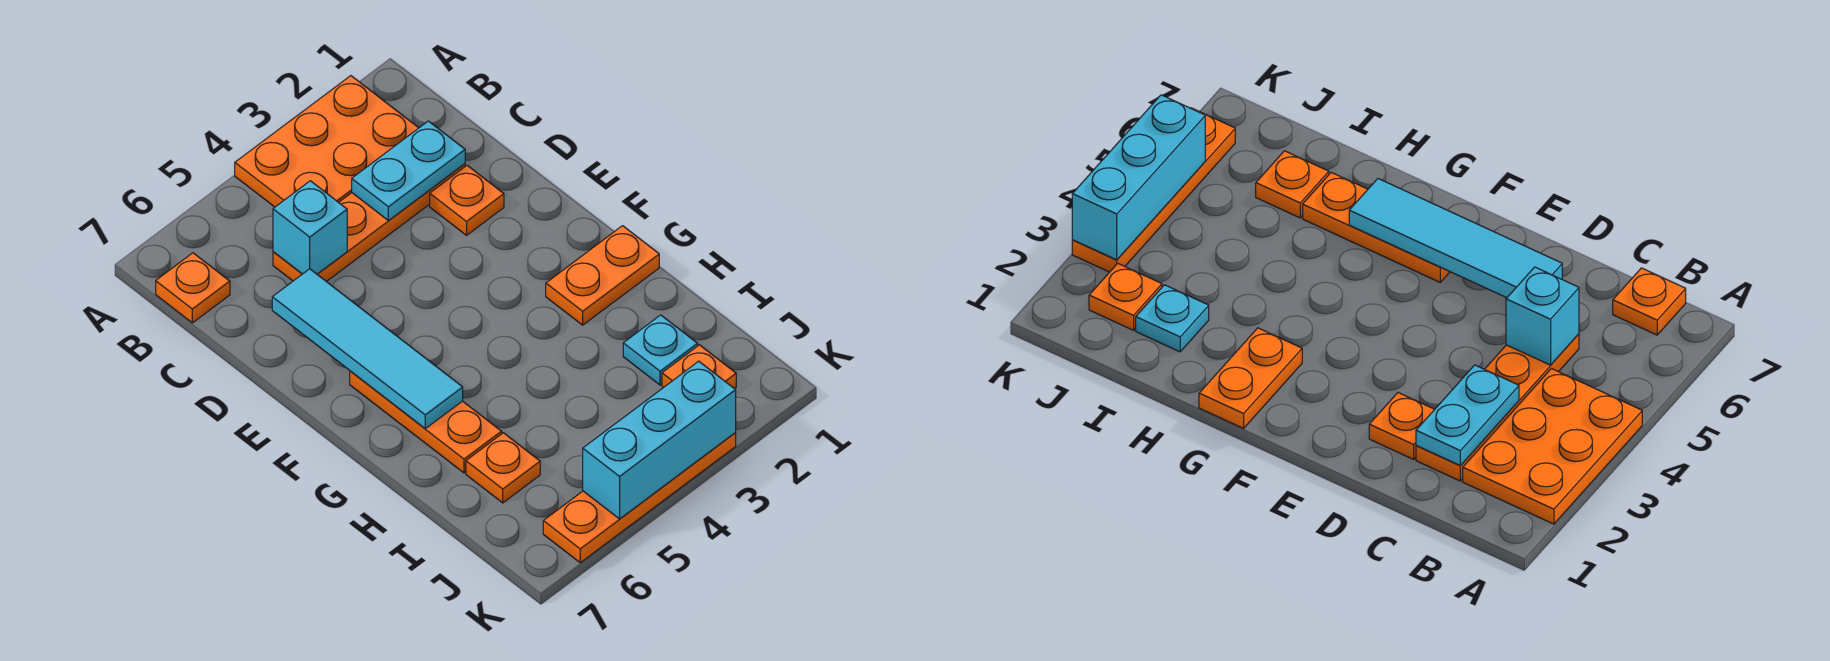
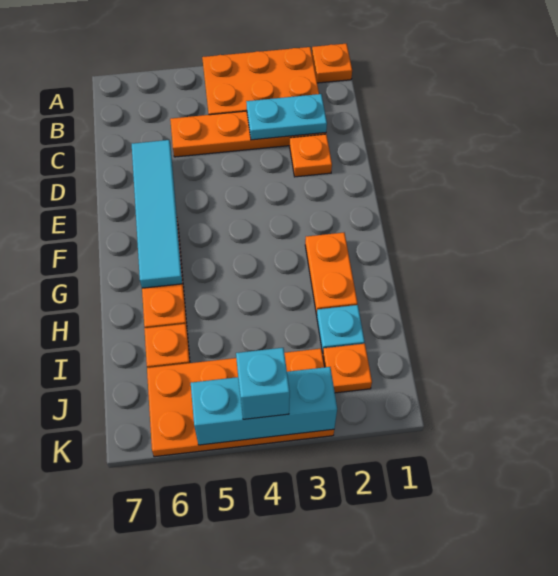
orange plate B7 level 1 -> orange plate A1 level 1
cyan brick C5 level 2 -> cyan brick K4 level 3
orange plate G1:G2 level 1 -> orange plate G2:H2 level 1
orange plate K3:K6 level 1 -> orange plate J3:K6 level 1

